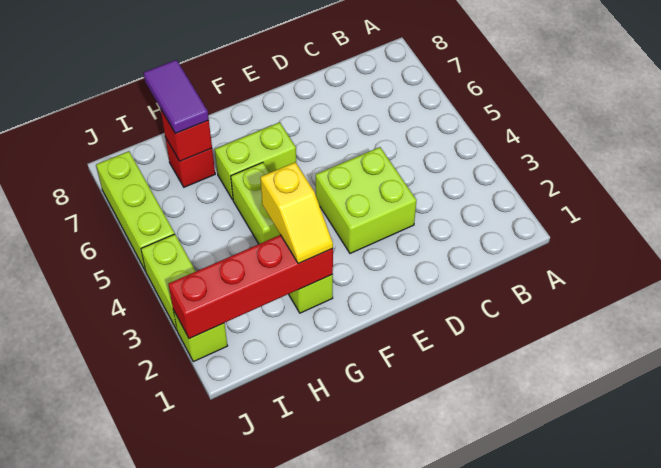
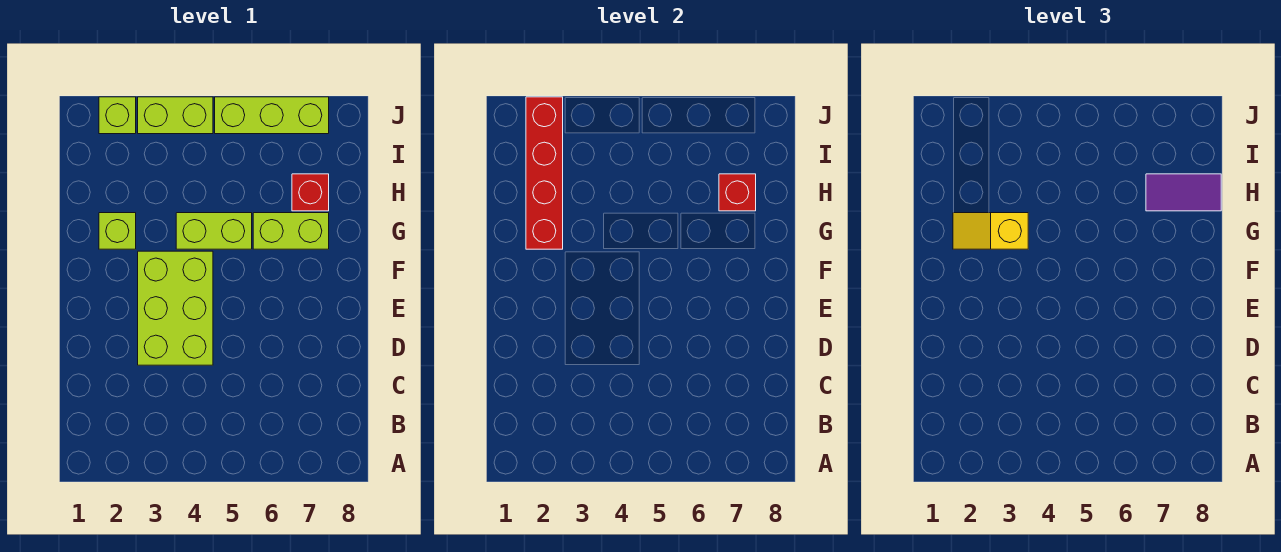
lime brick D3:E4 level 1 -> lime brick D3:F4 level 1
lime brick F6:G6 level 1 -> lime brick G6:G7 level 1

